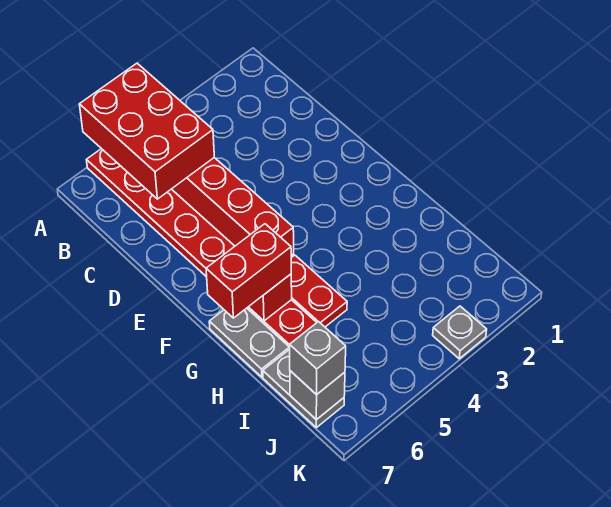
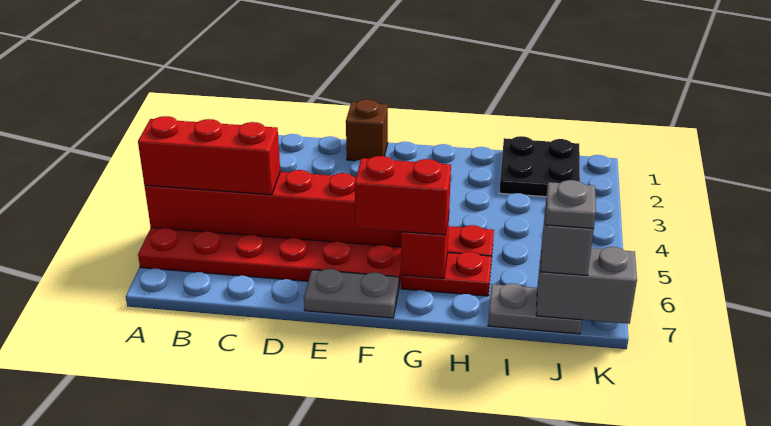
red brick A5:C6 level 3 -> red brick A5:C5 level 3
none -> brown brick E1 level 1
red brick G6:G7 level 3 -> red brick F6:G6 level 3
grey plate G7:H7 level 1 -> grey plate E7:F7 level 1
none -> black plate I1:J2 level 1
grey brick J7 level 2 -> grey brick J7:K7 level 2
grey plate K3 level 1 -> grey plate J7 level 4

